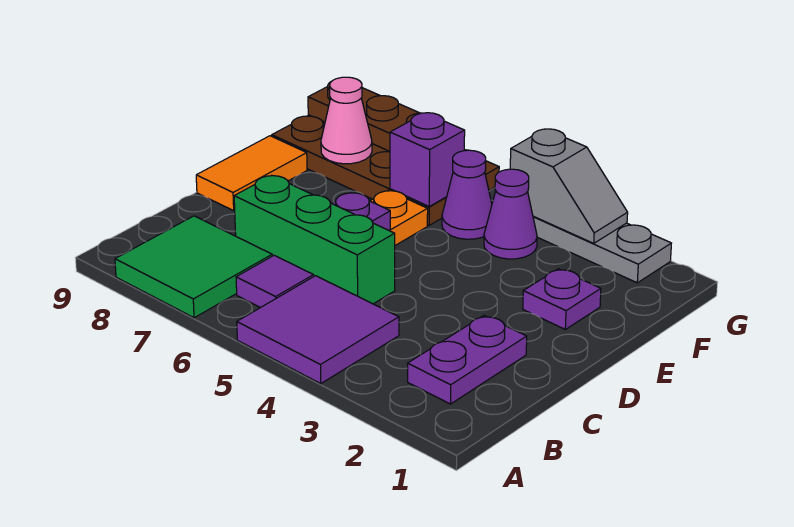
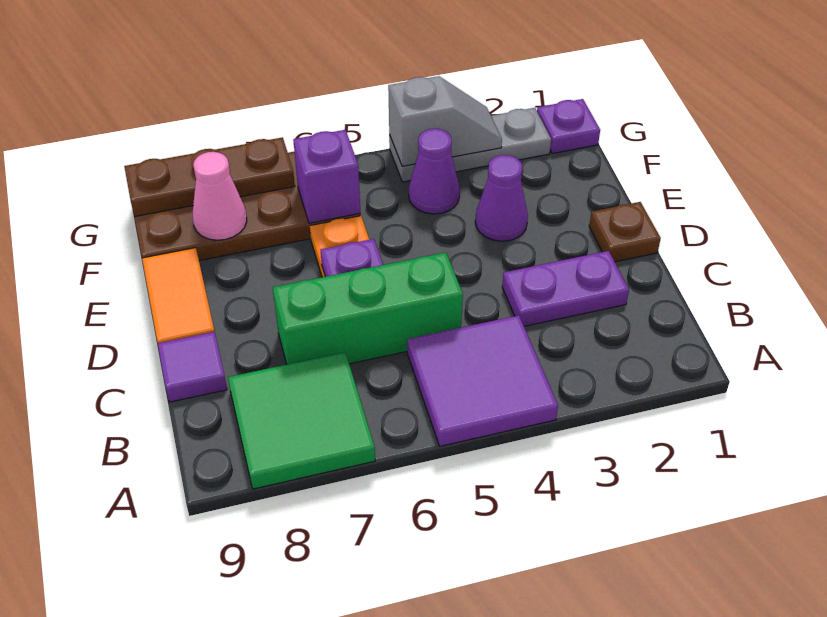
purple plate B2:C2 level 1 -> purple plate C2:C3 level 1
purple tile B6 level 1 -> purple tile C9 level 1
none -> brown plate D1 level 1
purple plate E2 level 1 -> purple plate G1 level 1
purple cone F5 level 1 -> purple cone E3 level 1

